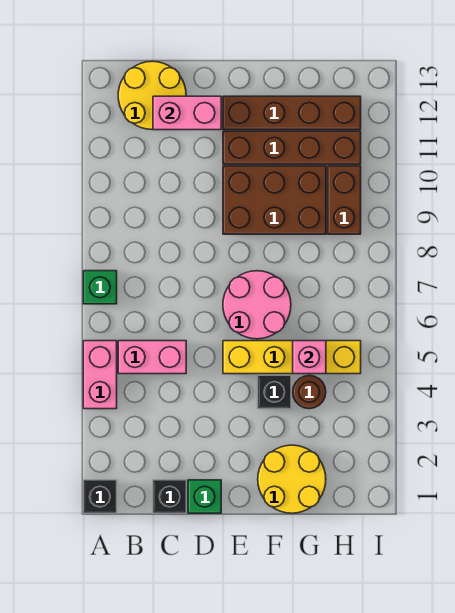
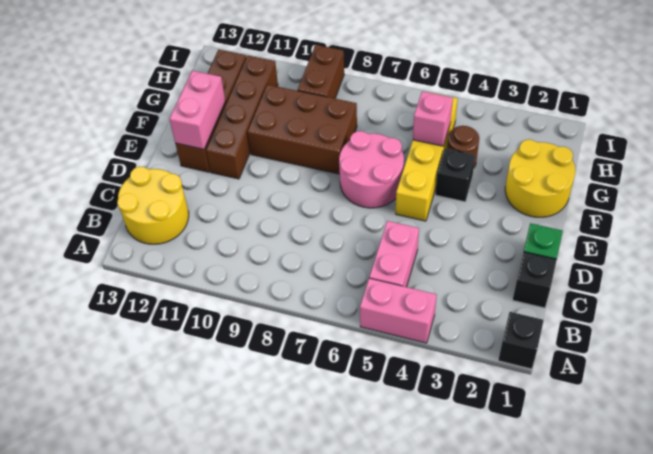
green brick A7 level 1 -> none
pink brick C12:D12 level 2 -> pink brick E12:F12 level 2
brown brick E9:G10 level 1 -> brown brick F8:G10 level 1
brown brick H9:H10 level 1 -> brown brick H9:I9 level 1

